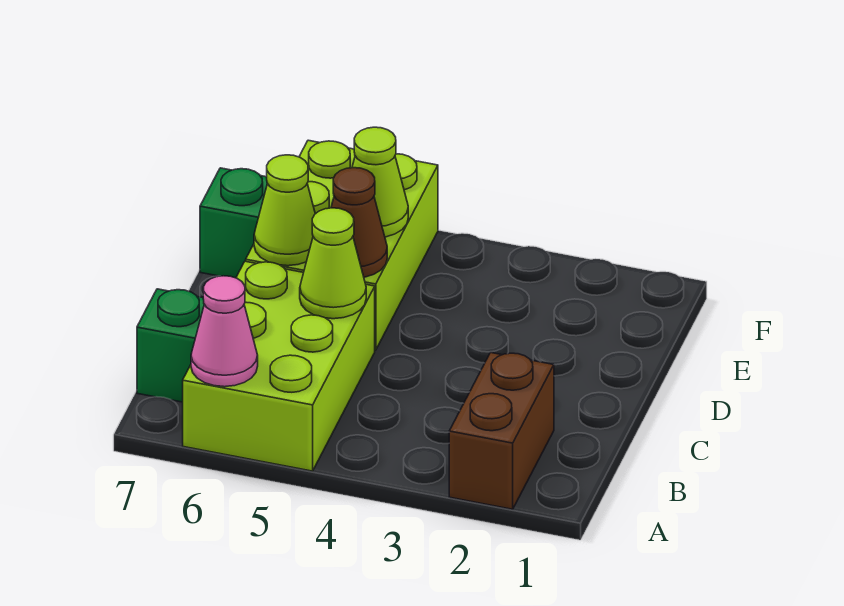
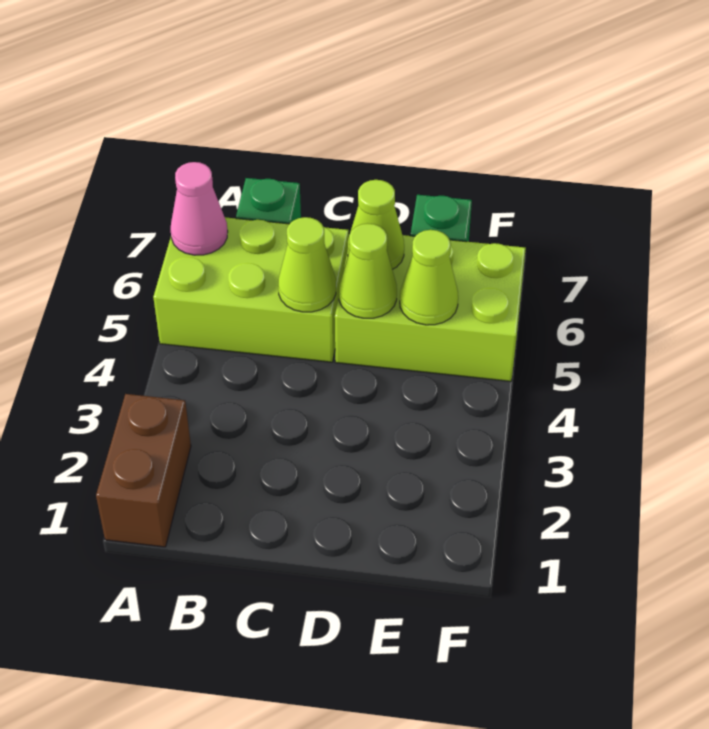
brown brick A2:B2 level 1 -> brown brick A1:A2 level 1
brown cone D5 level 2 -> lime cone D5 level 2

